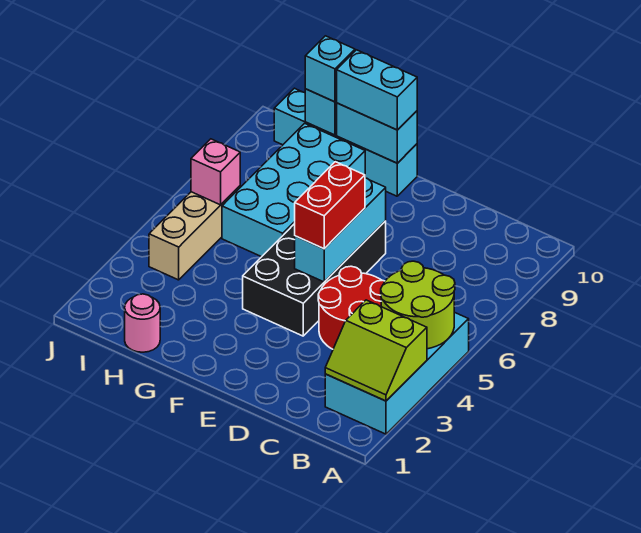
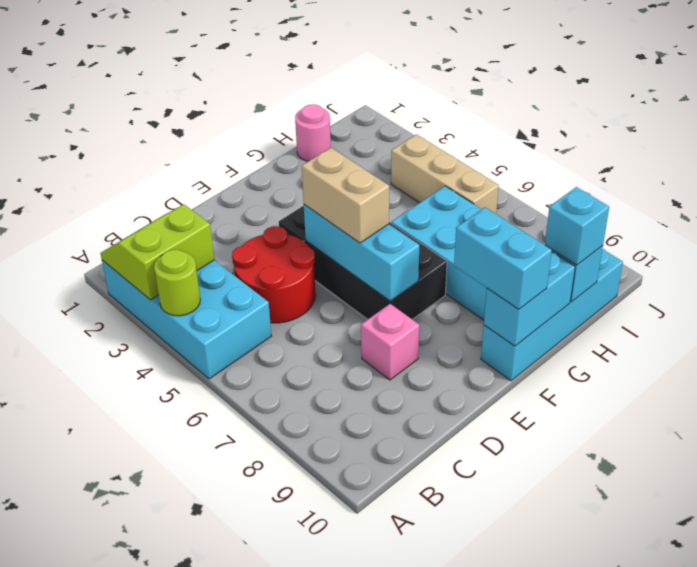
lime round brick A4:B5 level 2 -> lime round brick A4 level 2
red brick E5:E6 level 3 -> tan brick E5:E6 level 3
cyan brick F10:G10 level 3 -> cyan brick F9:F10 level 3
pink brick I6 level 2 -> pink brick D8 level 1

